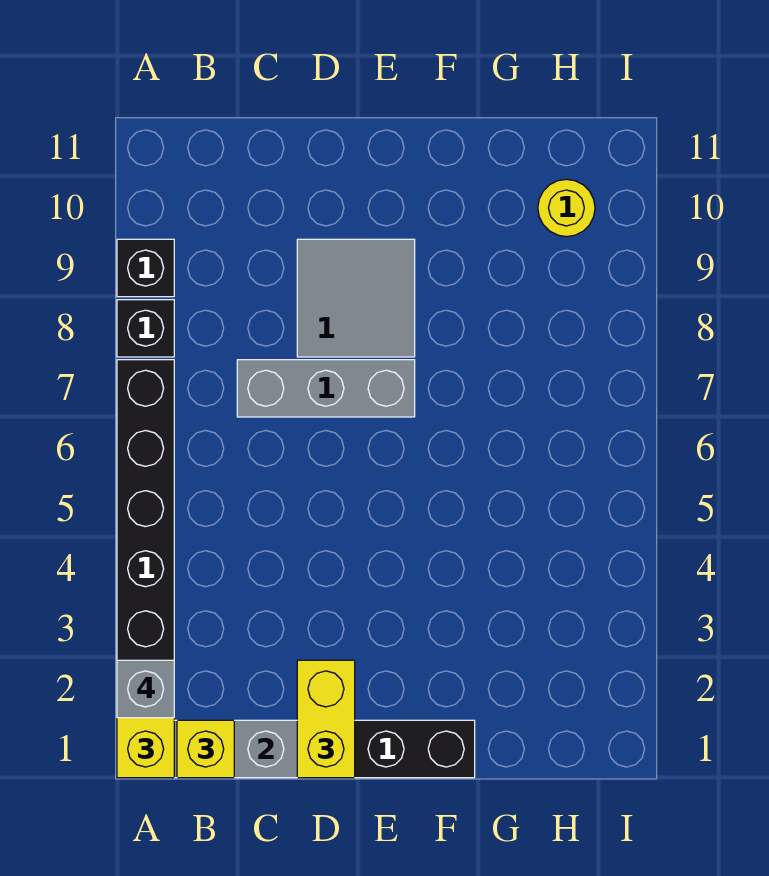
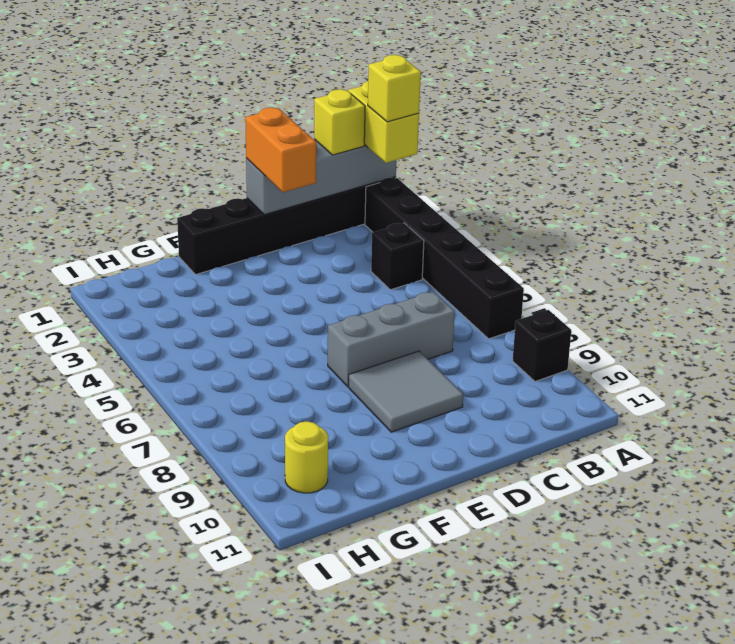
grey brick A2 level 4 -> yellow brick A2 level 4
black brick A8 level 1 -> black brick B4 level 1
yellow brick D1:D2 level 3 -> orange brick D1:D2 level 3

